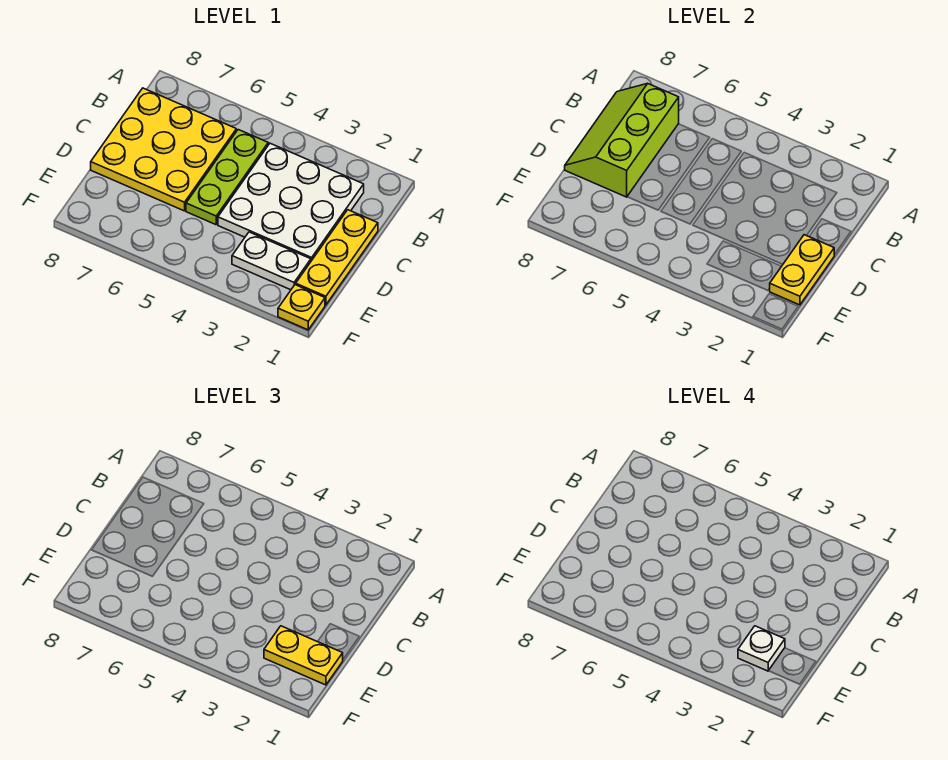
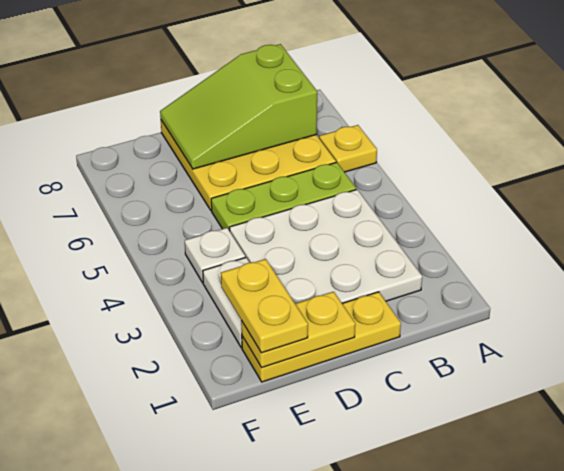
lime slope B7:D8 level 2 top 7 -> lime slope B7:D8 level 2 top B
white plate E2 level 4 -> white plate E4 level 1
yellow plate F1 level 1 -> yellow plate A6 level 1

